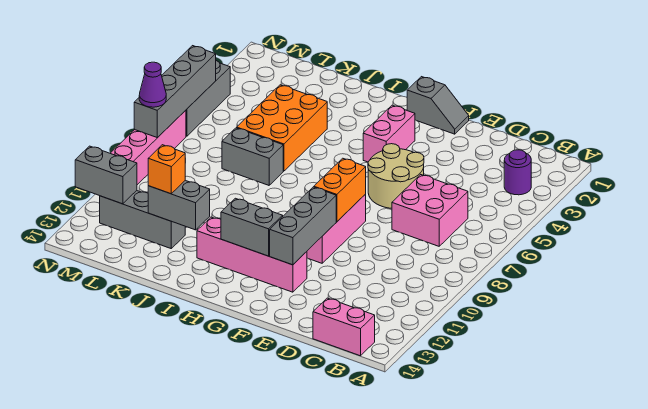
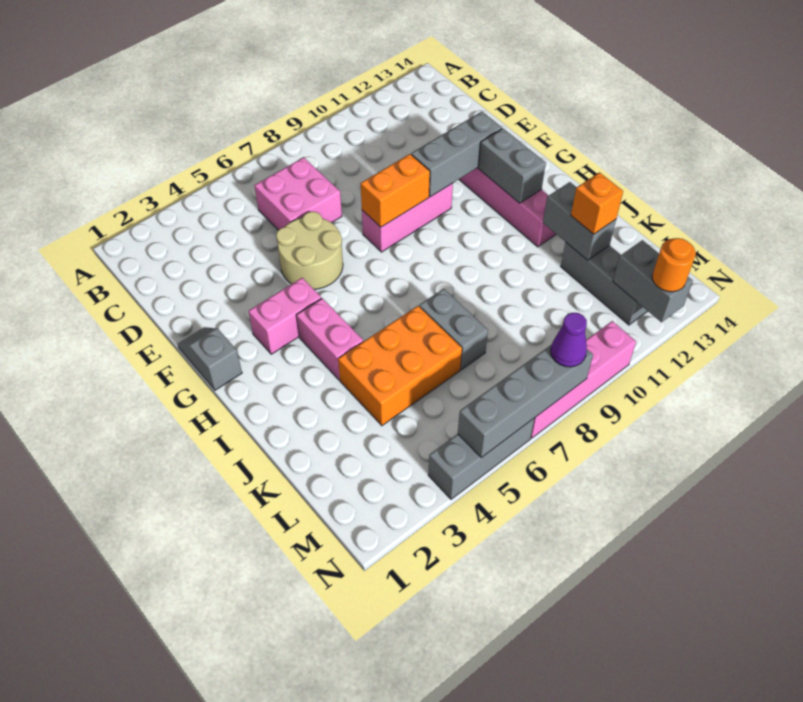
purple round brick B3 level 1 -> none
pink brick B14:C14 level 1 -> pink brick H4:I4 level 1
none -> orange round brick N12 level 3

